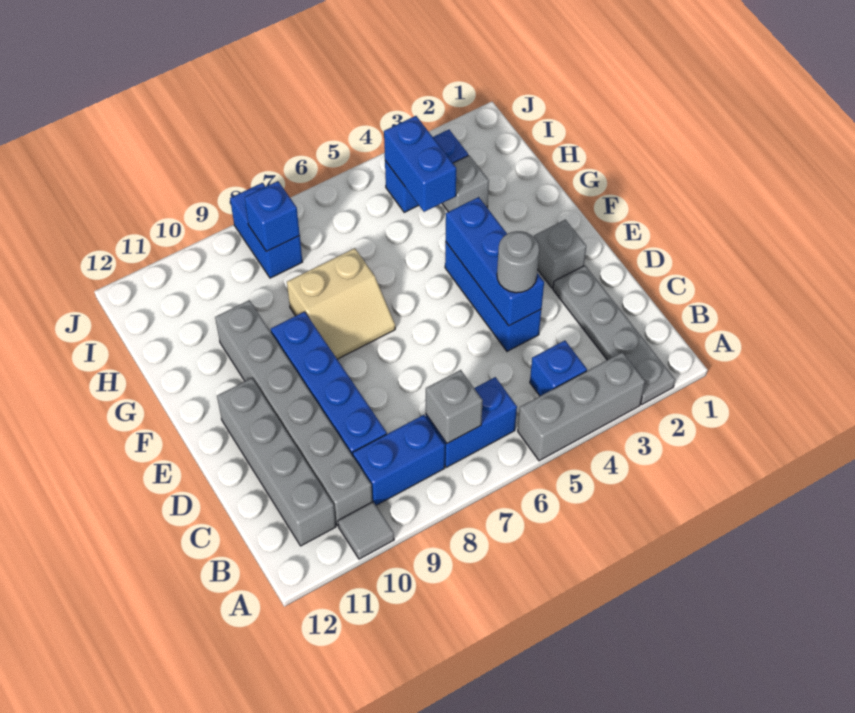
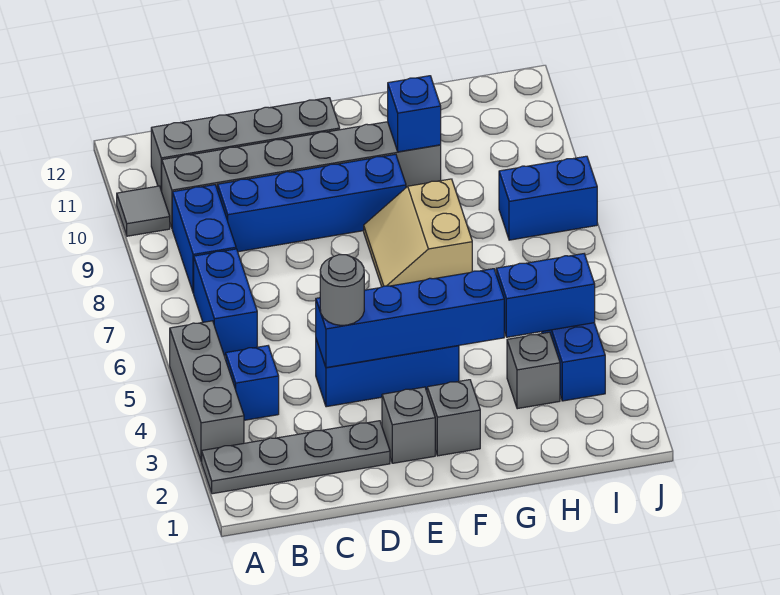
grey brick B7 level 2 -> grey brick F2 level 1
blue brick D4:F4 level 2 -> blue brick D4:G4 level 2
blue brick I8 level 2 -> blue brick G10 level 2

